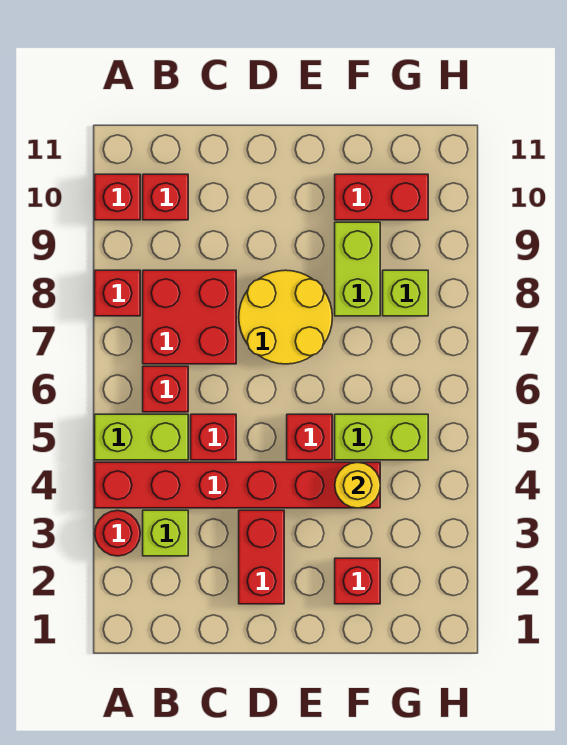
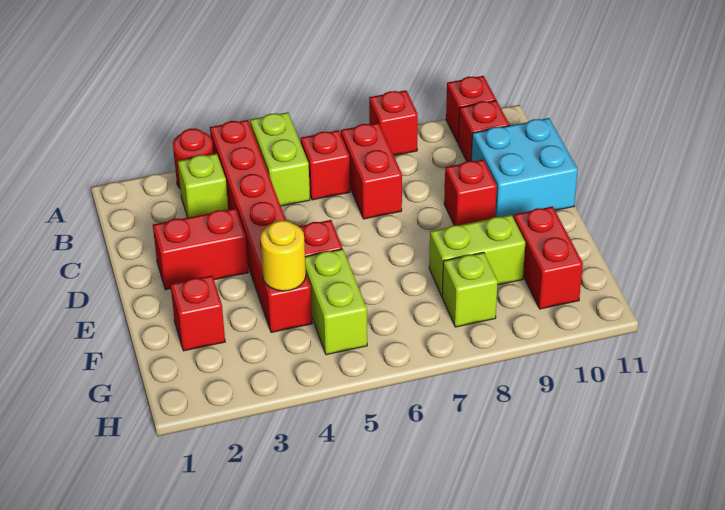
red brick B7:C8 level 1 -> red brick B7:C7 level 1
red brick C5 level 1 -> red brick D9 level 1
none -> cyan brick C10:D11 level 1
yellow round brick D7:E8 level 1 -> none

